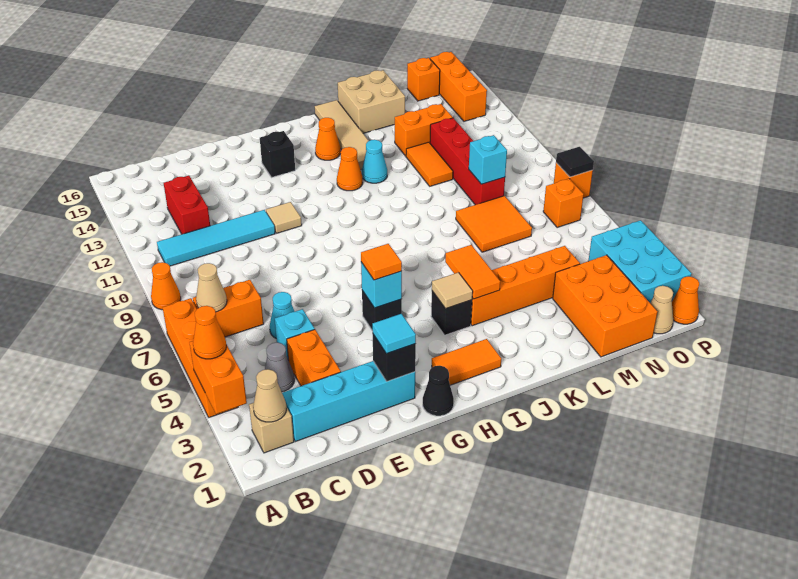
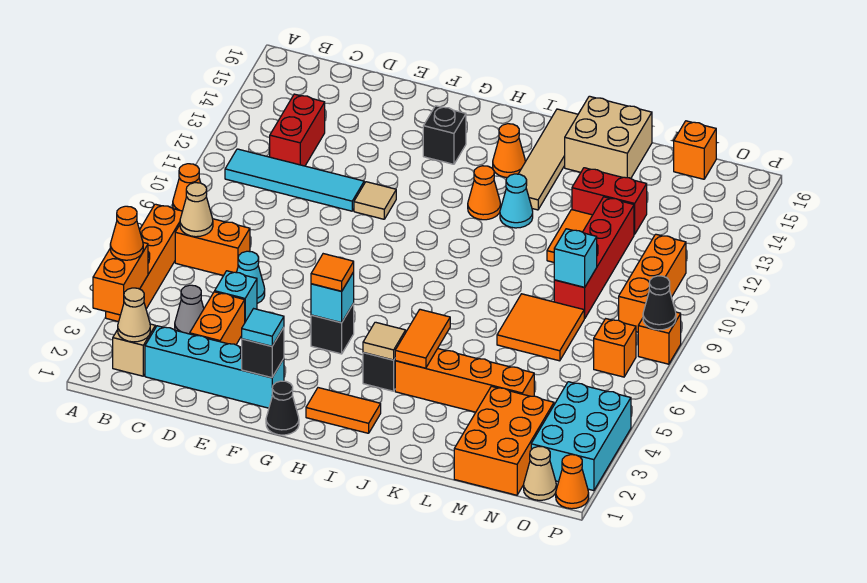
orange brick L13:M13 level 1 -> red brick L13:M13 level 1
orange brick O14:O16 level 1 -> orange brick O9:O11 level 1
black tile P8 level 2 -> black cone P8 level 2

